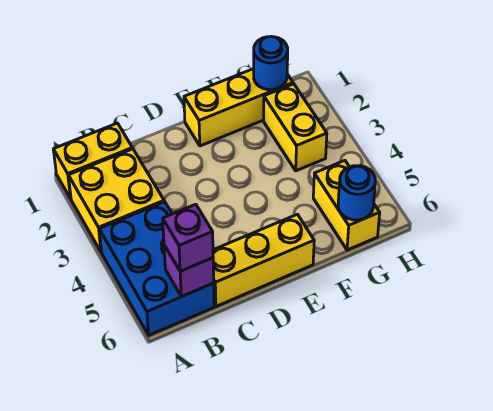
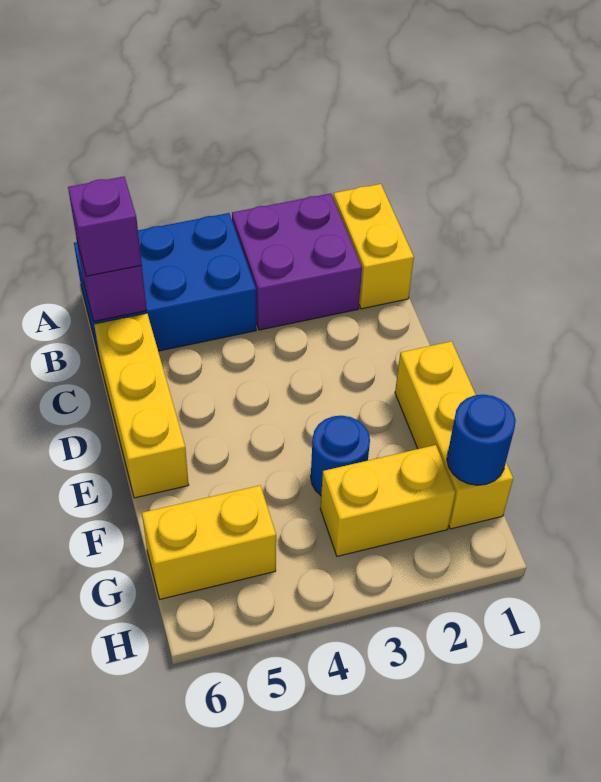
yellow brick A2:B3 level 1 -> purple brick A2:B3 level 1
blue round brick G6 level 2 -> blue round brick F3 level 1

